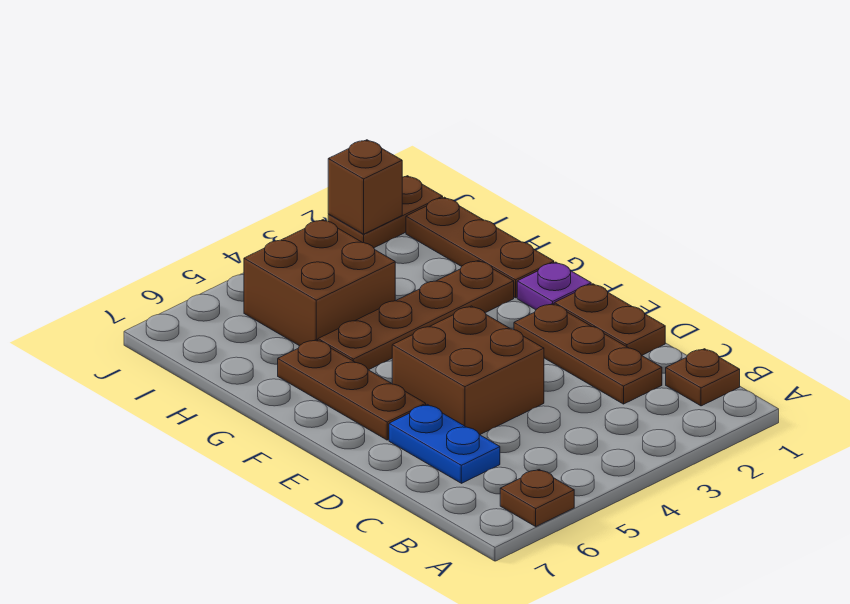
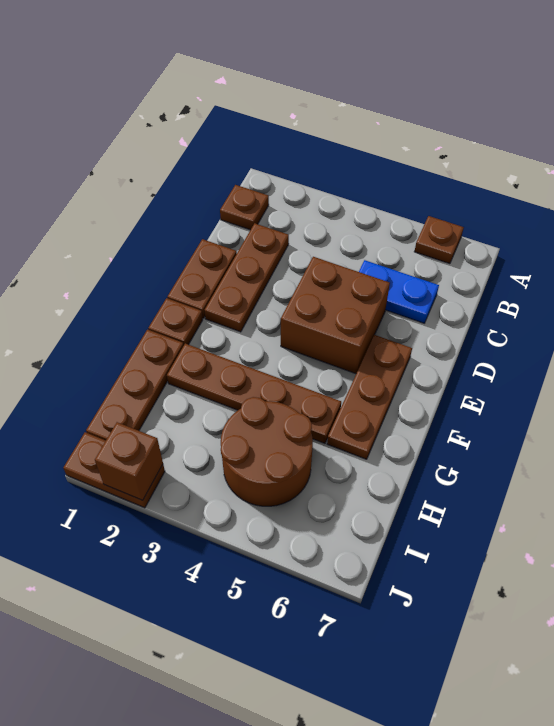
blue plate C6:D6 level 1 -> blue plate C5:C6 level 1
purple plate F1 level 1 -> brown plate F1 level 1
brown brick H4:I5 level 1 -> brown round brick H4:I5 level 1

